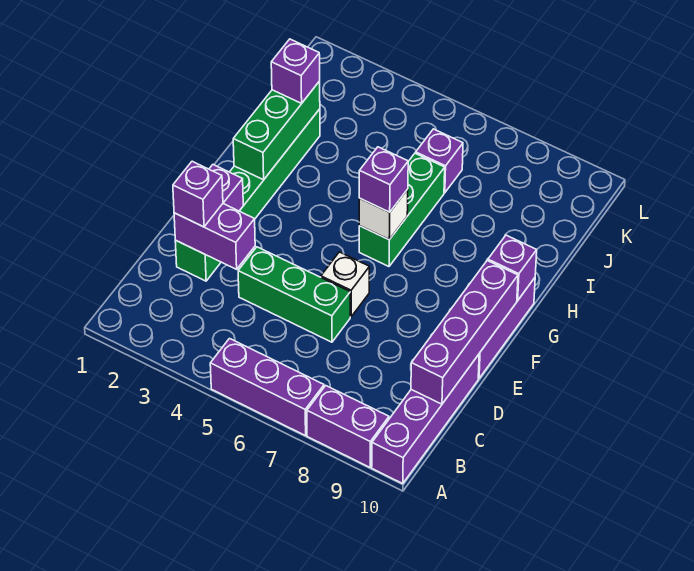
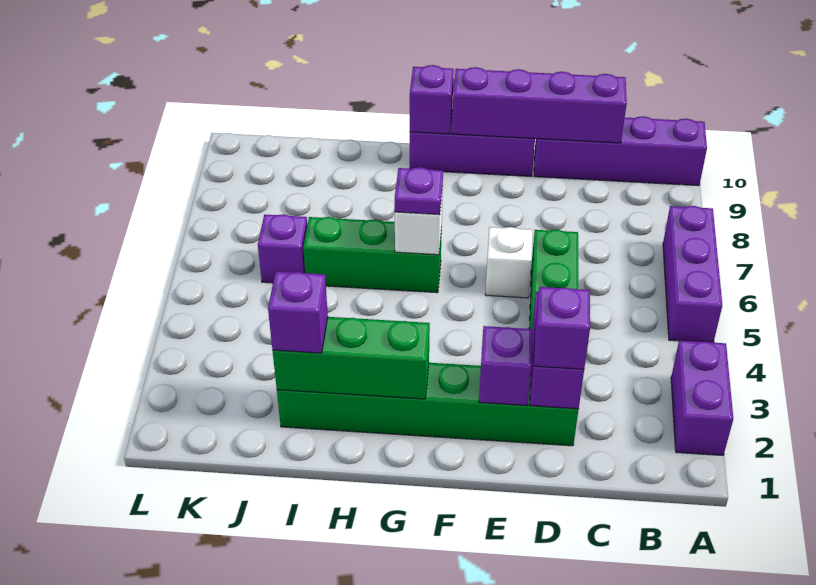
purple brick A8:A9 level 1 -> purple brick A2:A3 level 1
purple brick G6 level 3 -> purple plate G6 level 3

